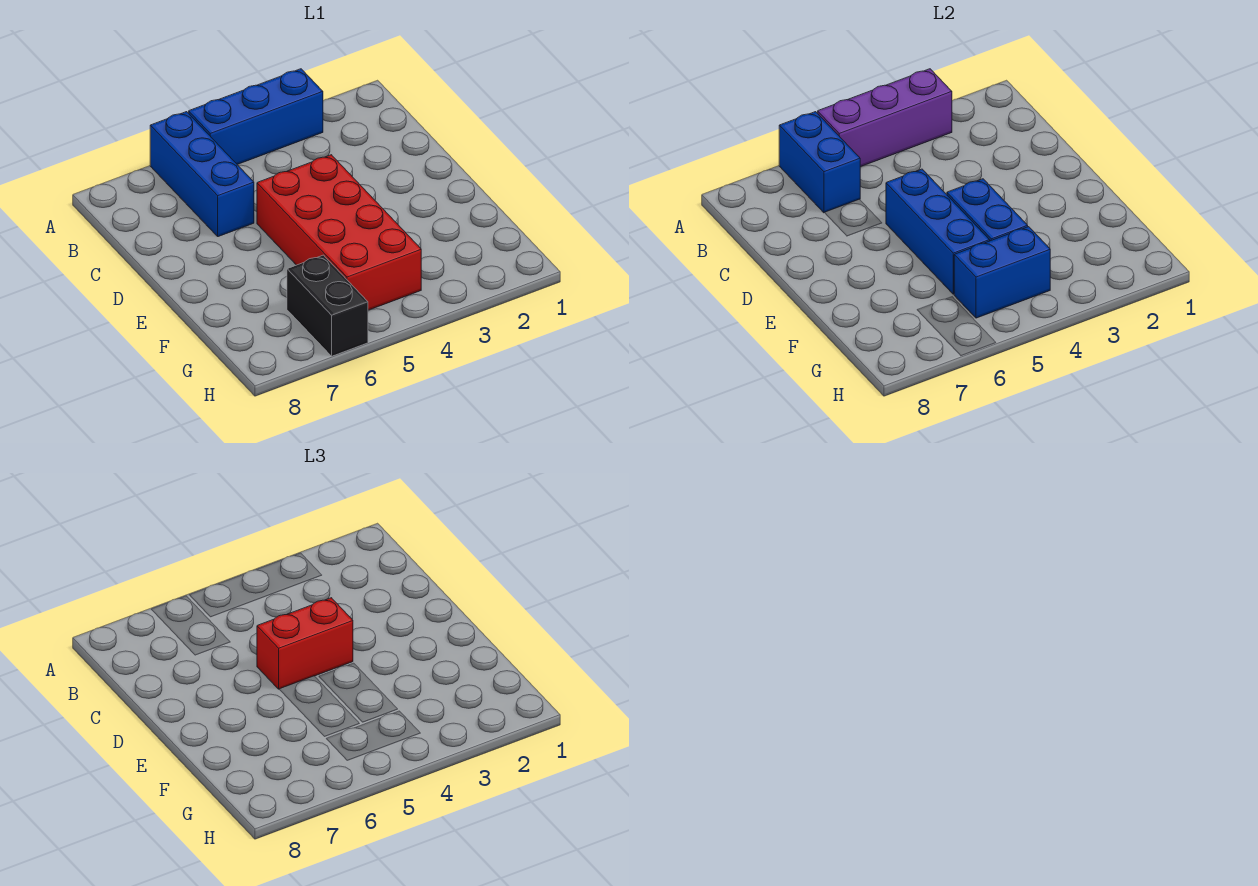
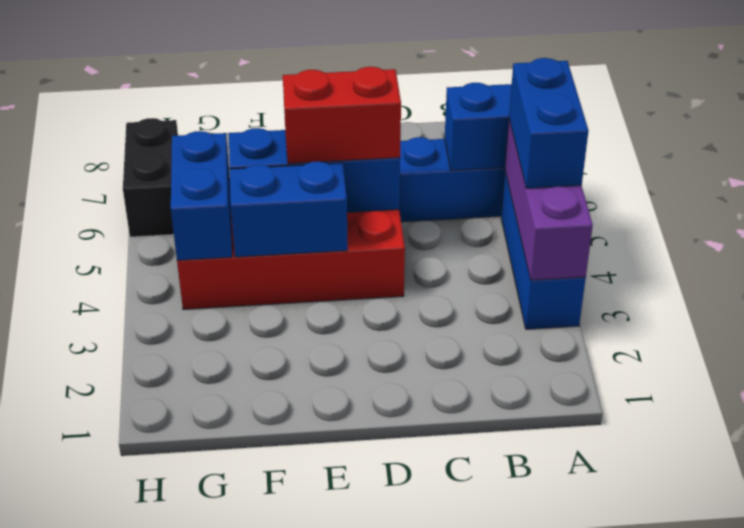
none -> blue brick A4:A5 level 3
red brick D4:D5 level 3 -> red brick D5:E5 level 3
black brick G6:H6 level 1 -> black brick H6:H7 level 1

